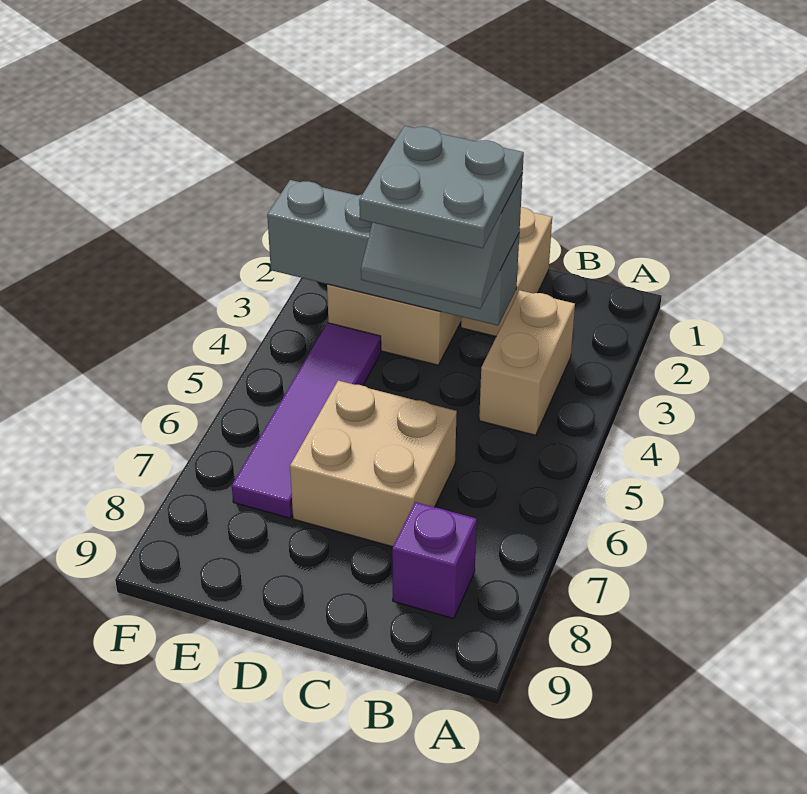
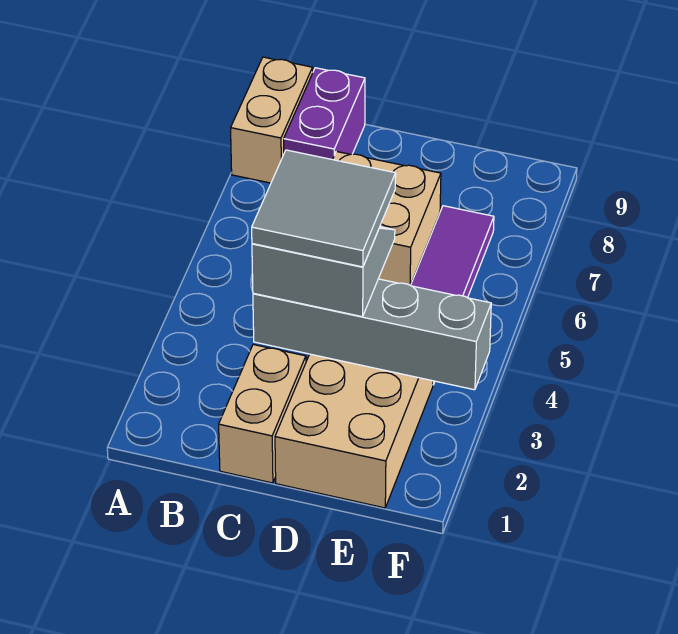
tan brick B3:B4 level 1 -> tan brick A8:A9 level 1
purple brick B8 level 1 -> purple brick B8:B9 level 1
grey plate C3:D4 level 4 -> grey tile C3:D4 level 4

